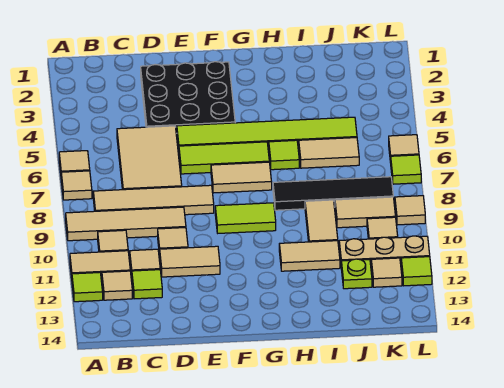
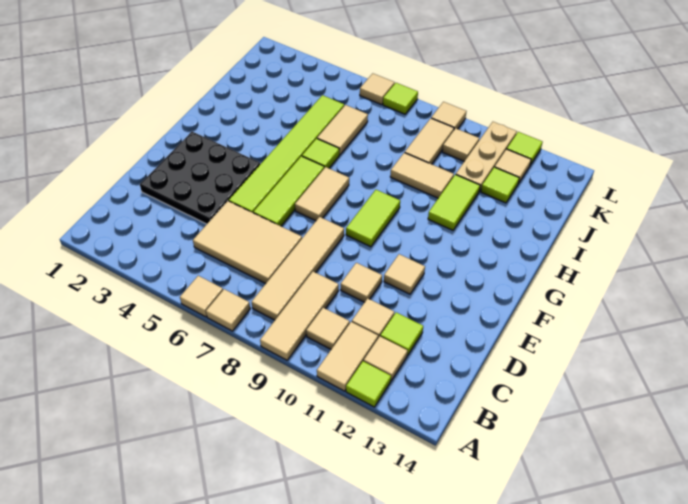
tan tile A9:D9 level 1 -> tan tile A9:C9 level 1
tan tile D11:E11 level 1 -> tan tile E11 level 1
black tile H8:K8 level 1 -> none
tan tile H11:I11 level 1 -> lime tile H11:I11 level 1
lime plate J12 level 1 -> lime tile J12 level 1

